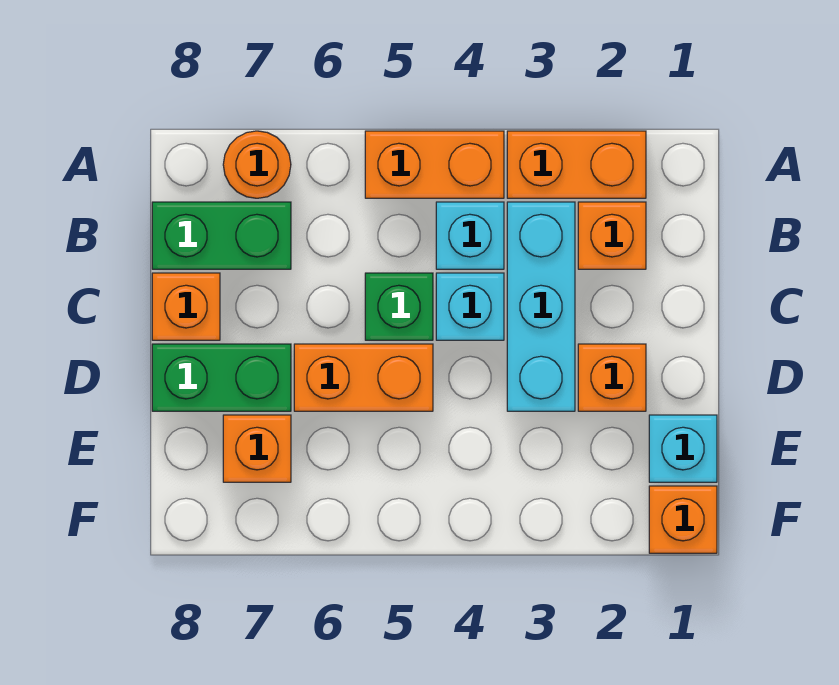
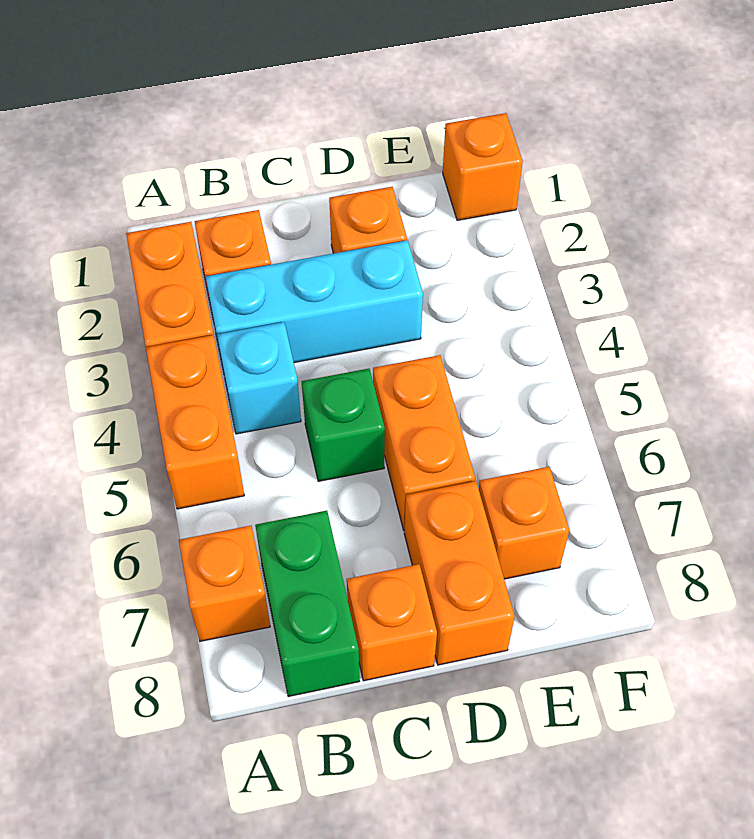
orange round brick A7 level 1 -> orange brick A7 level 1
cyan brick C4 level 1 -> none
green brick D7:D8 level 1 -> orange brick D7:D8 level 1
cyan brick E1 level 1 -> none

